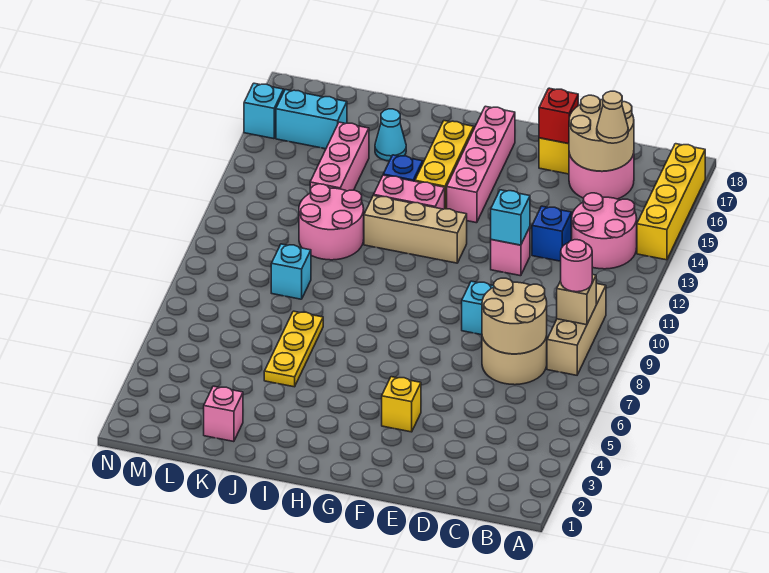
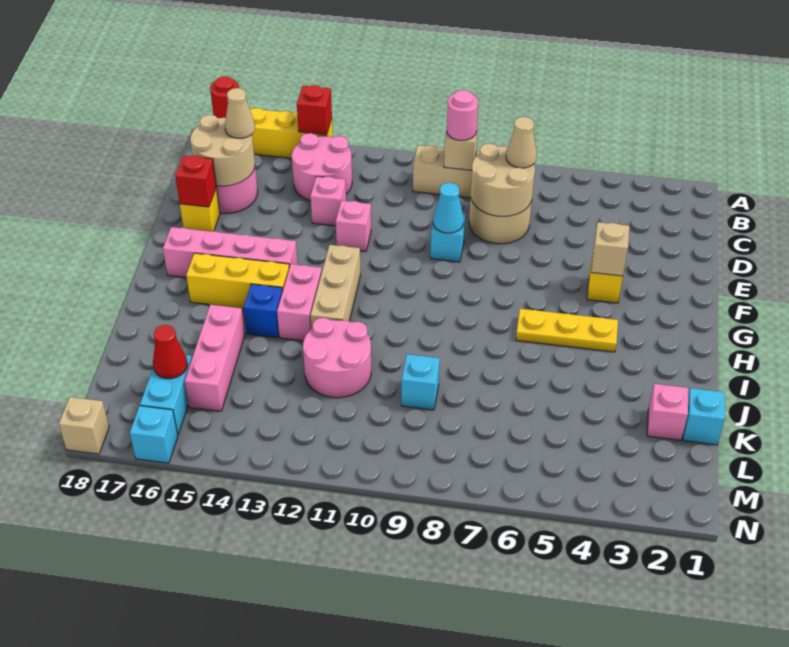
none -> red brick A14 level 2
none -> red round brick A17 level 2
none -> tan cone C7 level 3
blue brick D13 level 1 -> pink brick D13 level 1
cyan brick E12 level 2 -> cyan brick K1 level 1
none -> tan brick F4 level 2
yellow plate J5:J7 level 1 -> yellow plate H4:H6 level 1
cyan cone J16 level 1 -> cyan cone E9 level 2
pink brick K13:K15 level 1 -> pink brick J15:L15 level 1
none -> red cone L16 level 2
none -> tan brick N18 level 1

